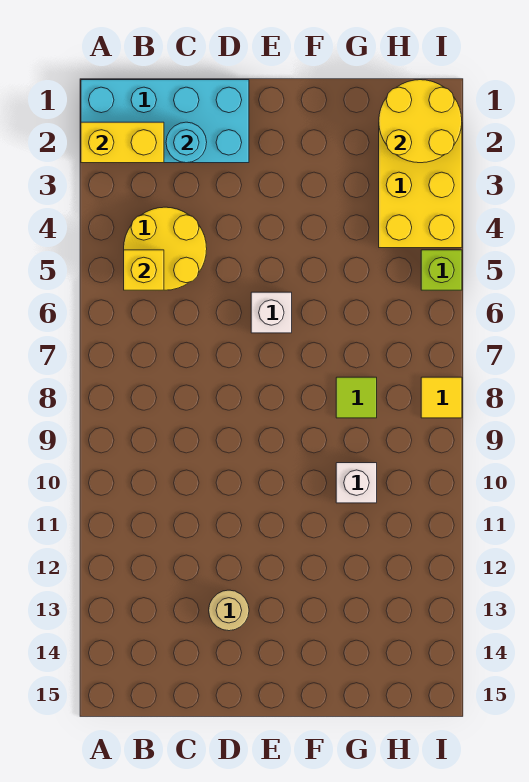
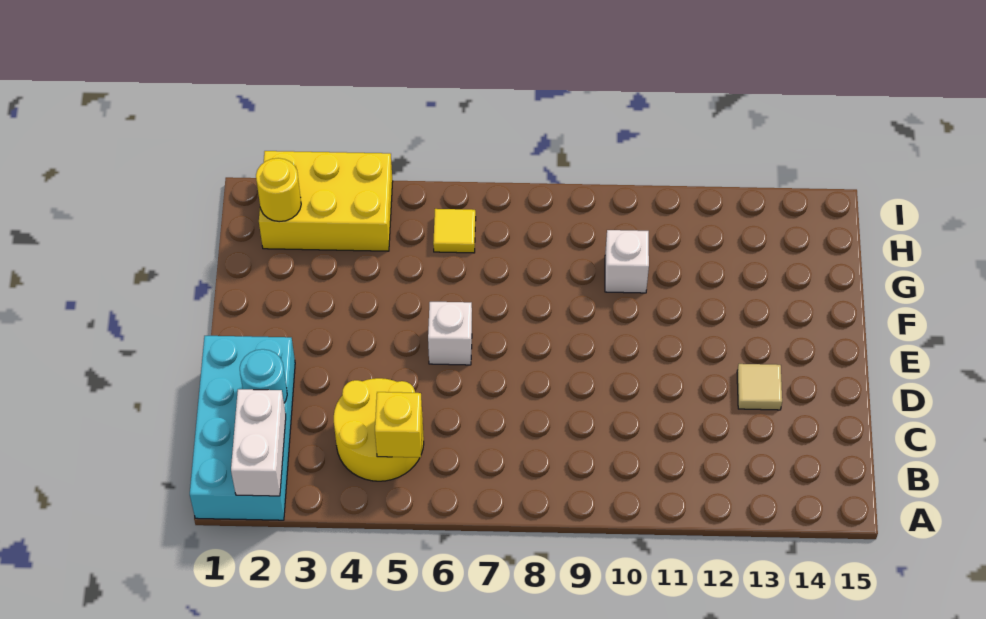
yellow brick A2:B2 level 2 -> white brick A2:B2 level 2
tan round brick D13 level 1 -> tan tile D13 level 1
lime tile G8 level 1 -> none
yellow round brick H1:I2 level 2 -> yellow round brick H2 level 2
lime brick I5 level 1 -> none
yellow tile I8 level 1 -> yellow tile H6 level 1

